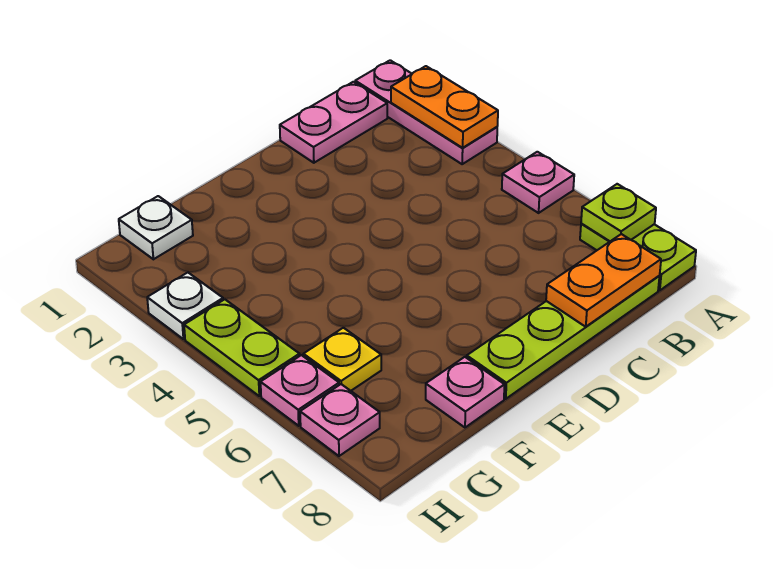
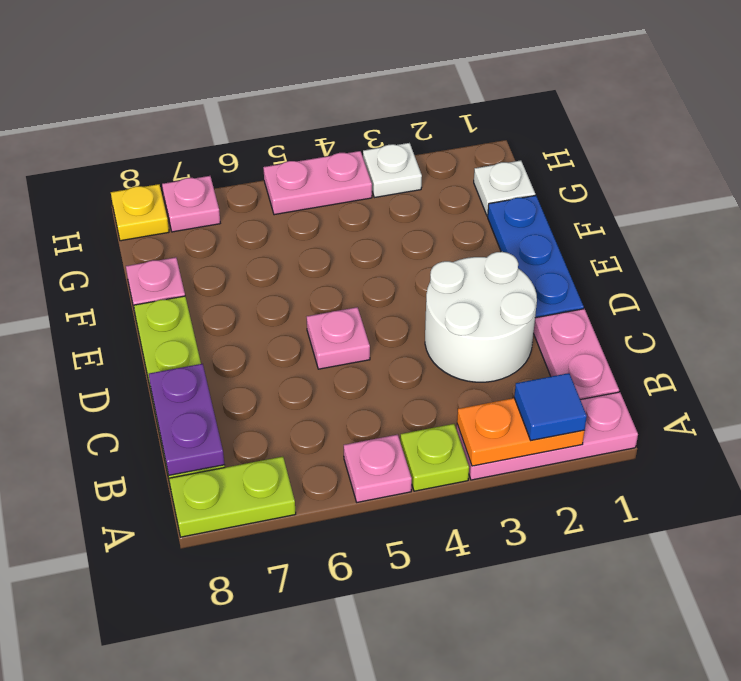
none -> blue tile A2 level 3
lime plate A7 level 2 -> lime plate A4 level 1
orange plate B8:C8 level 2 -> purple plate B8:C8 level 2
none -> white round brick C2:D3 level 1
none -> blue plate D1:F1 level 1
yellow plate G6 level 1 -> yellow plate H8 level 1
lime plate H4:H5 level 1 -> pink plate H4:H5 level 1
pink plate H6 level 1 -> pink plate D5 level 1

